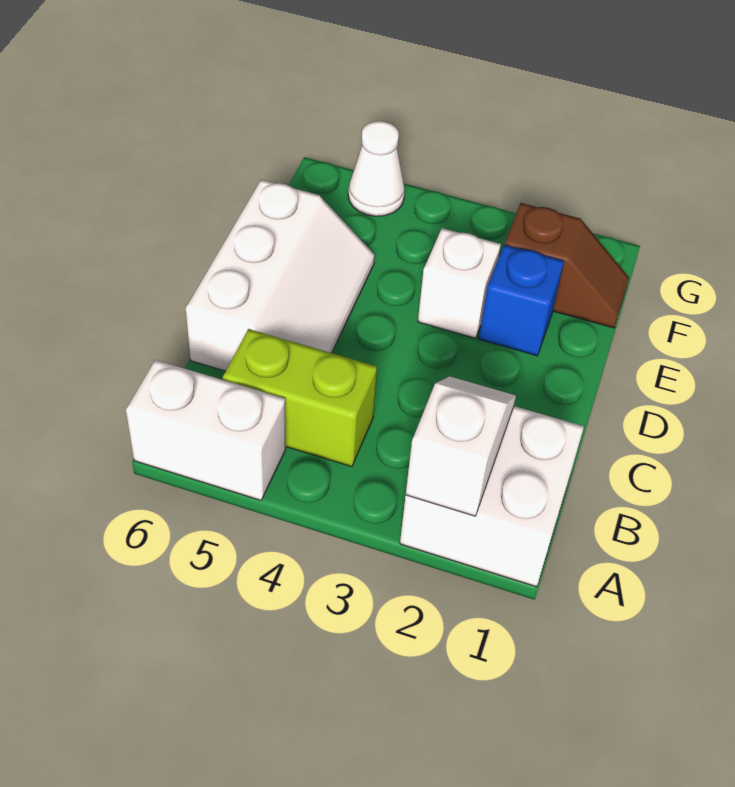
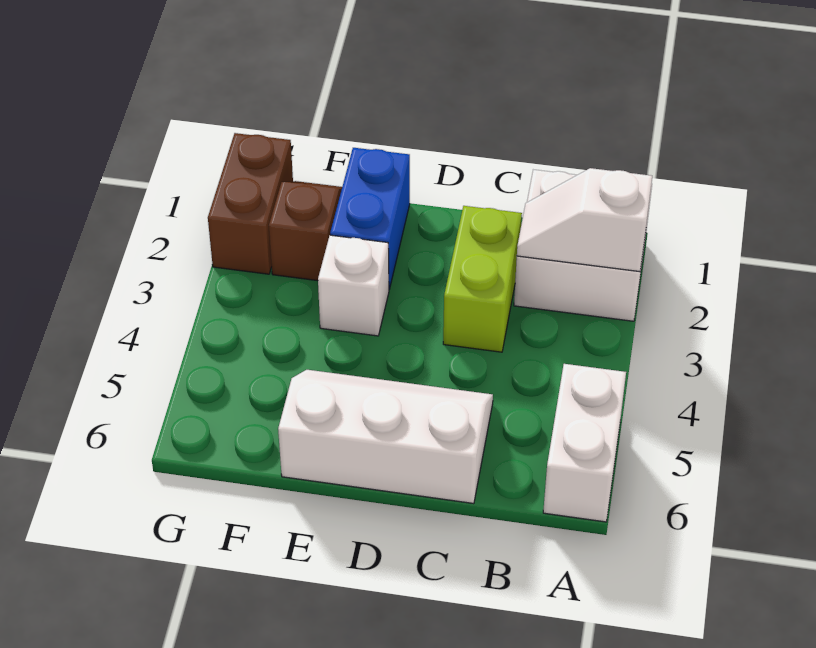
lime brick B4:B5 level 1 -> lime brick C2:C3 level 1
blue brick E2 level 1 -> blue brick E1:E2 level 1
none -> brown brick G1:G2 level 1
white cone G5 level 1 -> none

